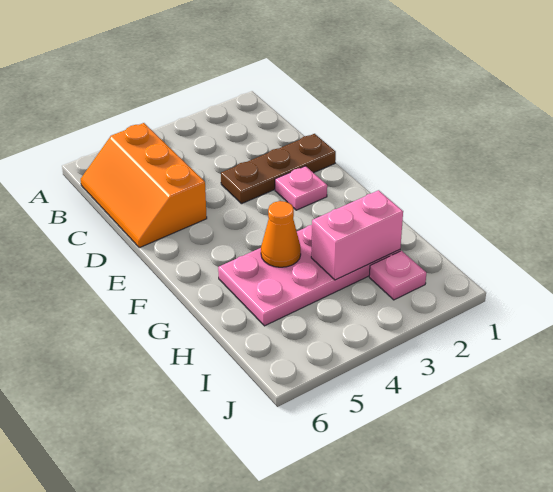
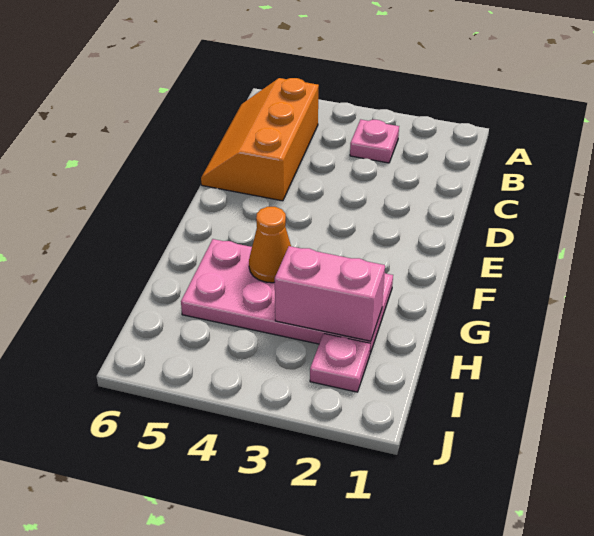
brown plate D1:D3 level 1 -> none
pink plate E2 level 1 -> pink plate B3 level 1

